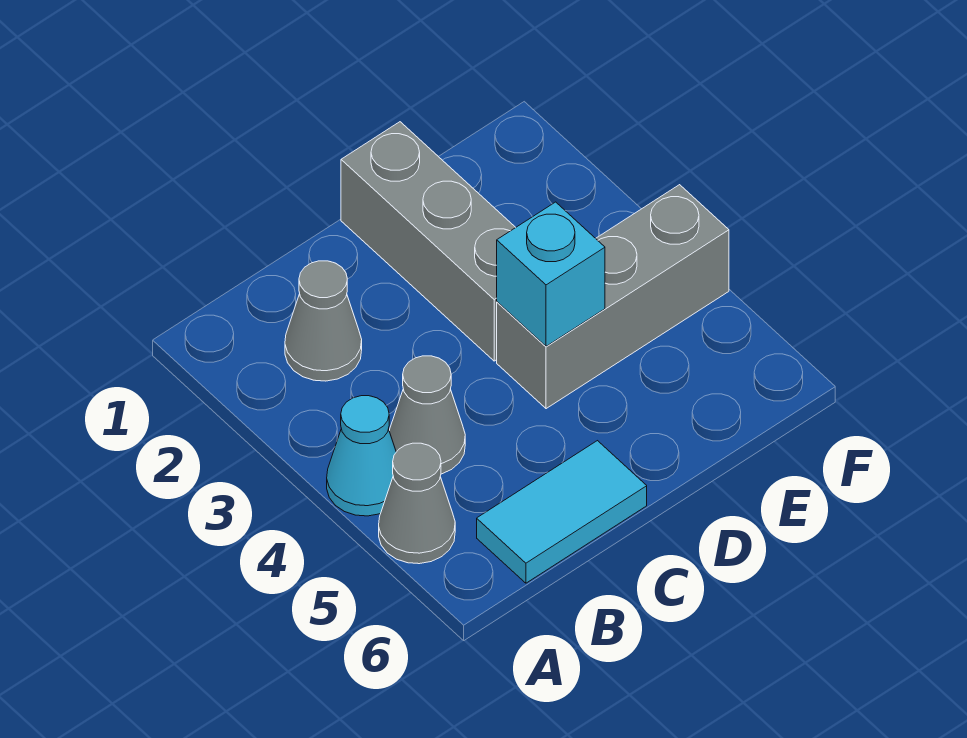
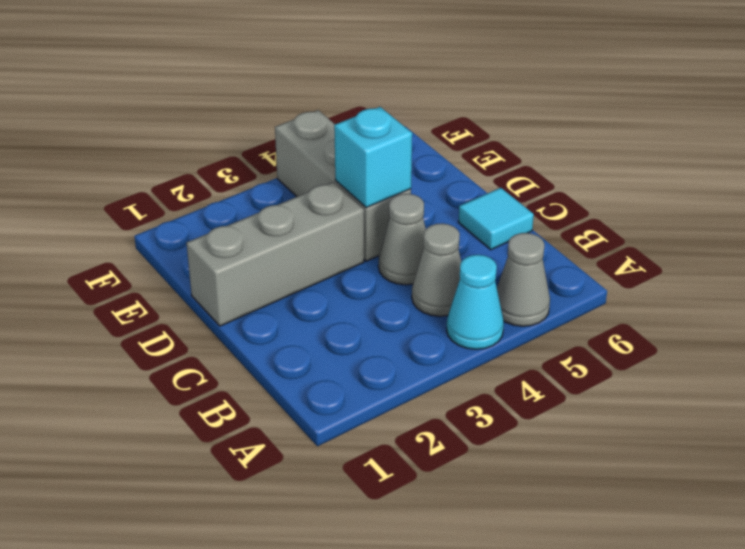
grey cone B2 level 1 -> grey cone C4 level 1
cyan tile B6:C6 level 1 -> cyan tile C6 level 1

